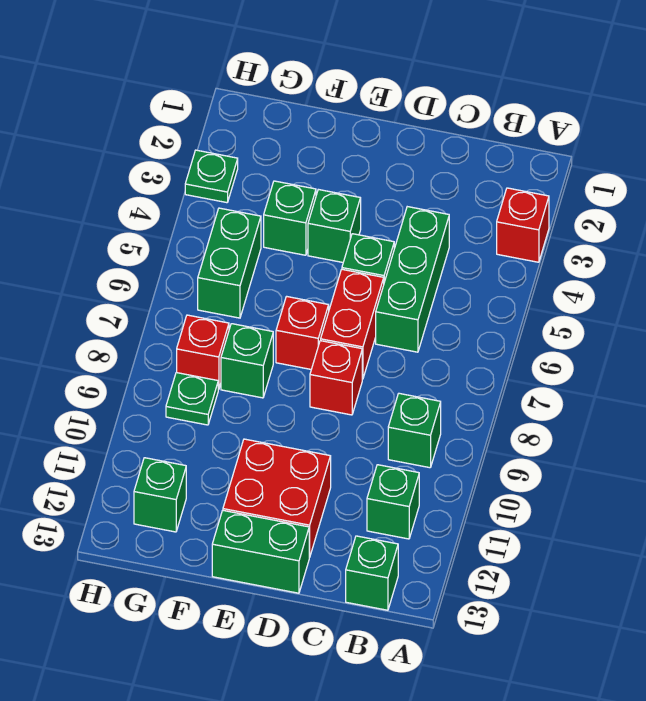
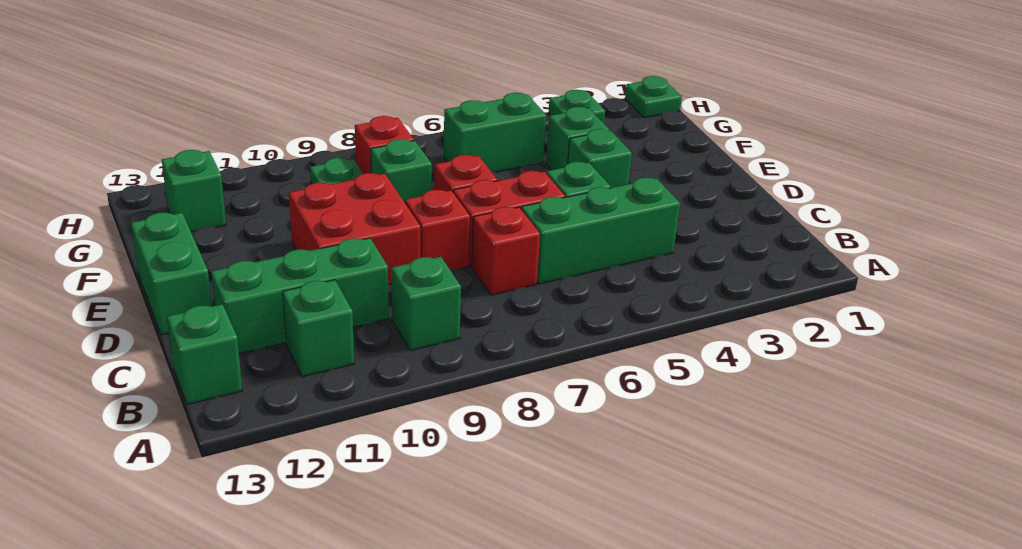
red brick A3 level 1 -> red brick C7 level 1
none -> green brick C10:C12 level 1
red brick D11:E12 level 1 -> red brick D9:E10 level 1
none -> green plate H1 level 1

